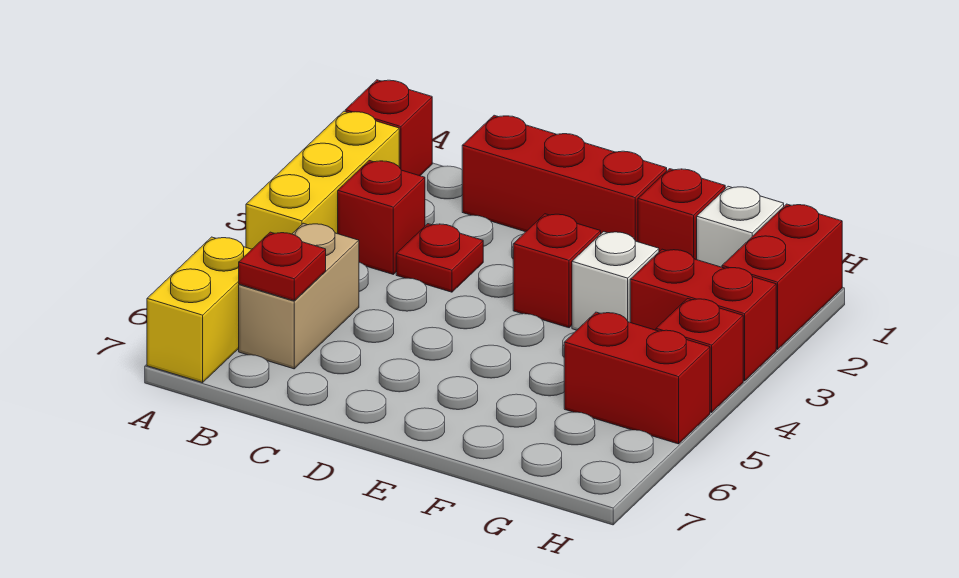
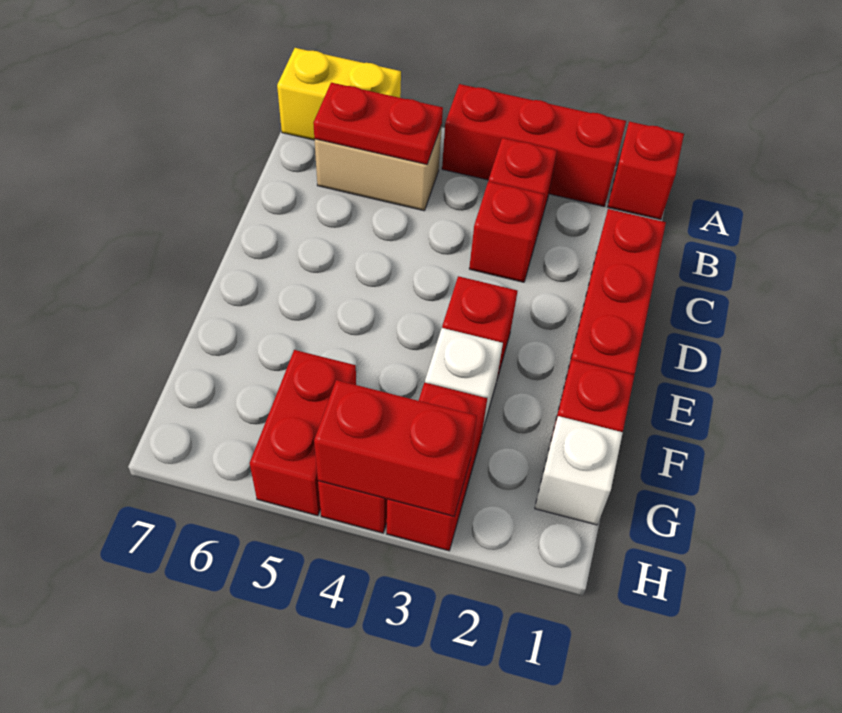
yellow brick A2:A4 level 1 -> red brick A2:A4 level 1
red plate B6 level 2 -> red plate B5:B6 level 2
red plate C3 level 1 -> red brick C3 level 1
red brick H1:H2 level 1 -> red brick H3:H4 level 2

